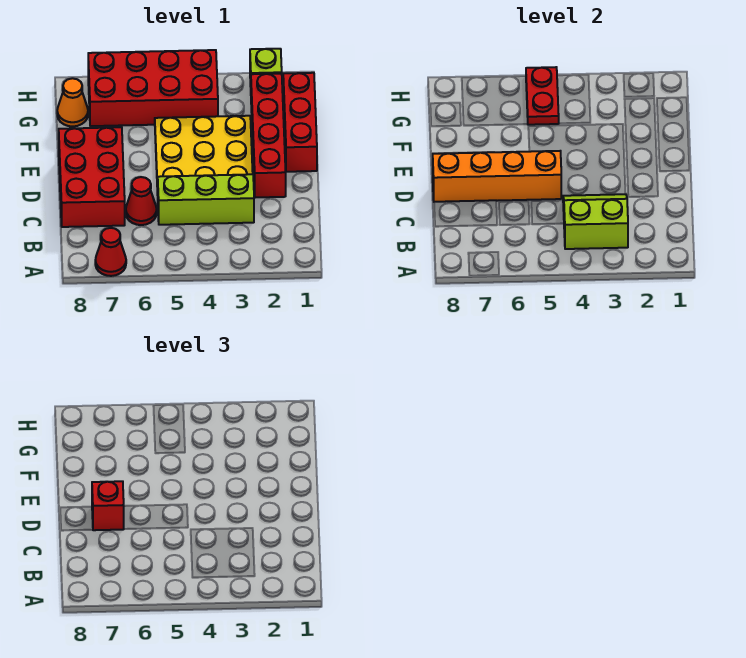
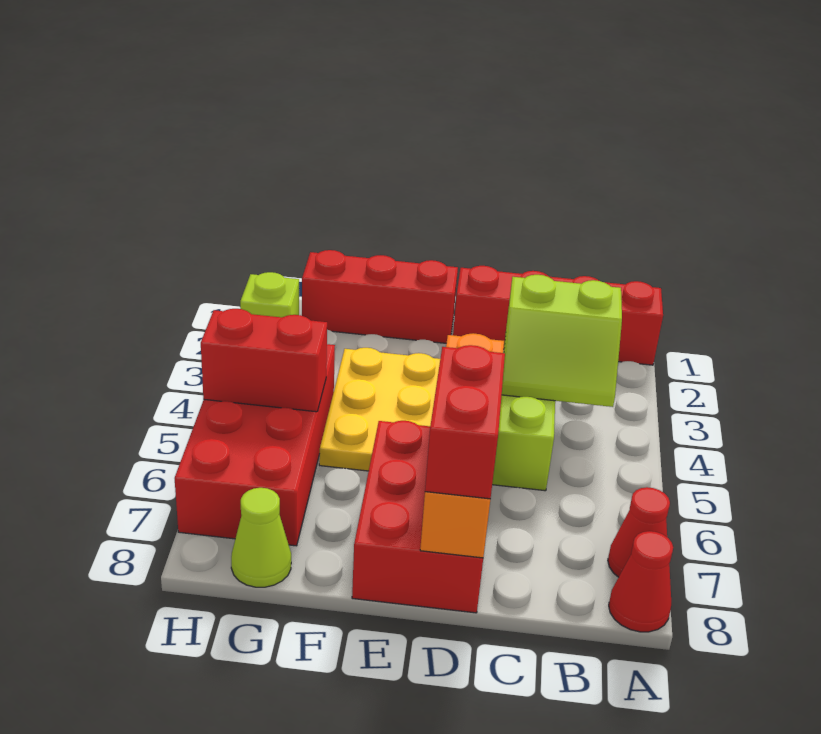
lime slope B3:C4 level 2 top B -> lime slope B3:C4 level 2 top 3
red cone C6 level 1 -> red cone A8 level 1
red brick C7:E8 level 1 -> red brick D6:E8 level 1
red brick D2:G2 level 1 -> red brick A1:D1 level 1
red brick D7 level 3 -> red brick D7:D8 level 3
red plate G5:H5 level 2 -> red brick G5:H5 level 2
orange cone G8 level 1 -> lime cone G8 level 1

